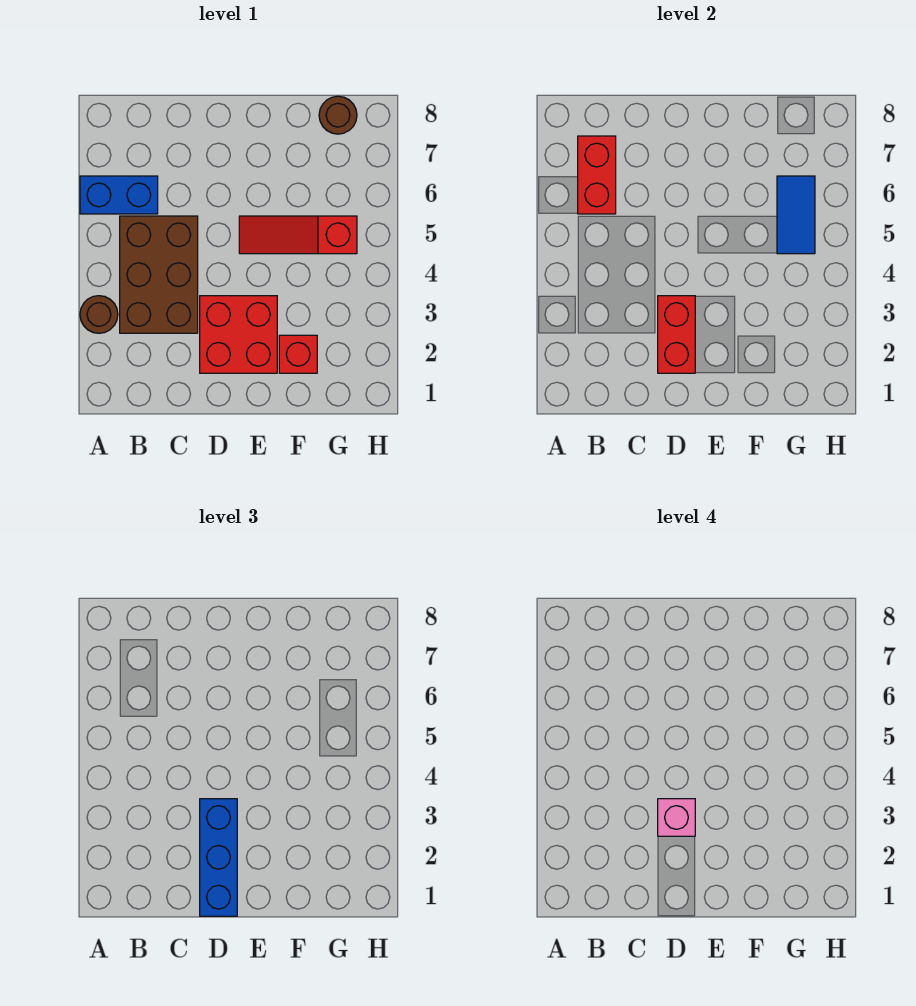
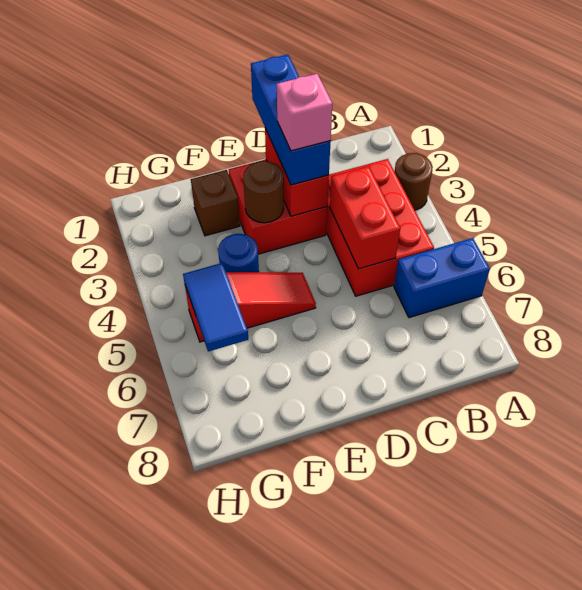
brown brick B3:C5 level 1 -> red brick B3:C5 level 1
red brick B6:B7 level 2 -> red brick C4:C5 level 2
red brick F2 level 1 -> brown brick F2 level 1
none -> blue round brick F4 level 1
brown round brick G8 level 1 -> brown round brick E3 level 2

